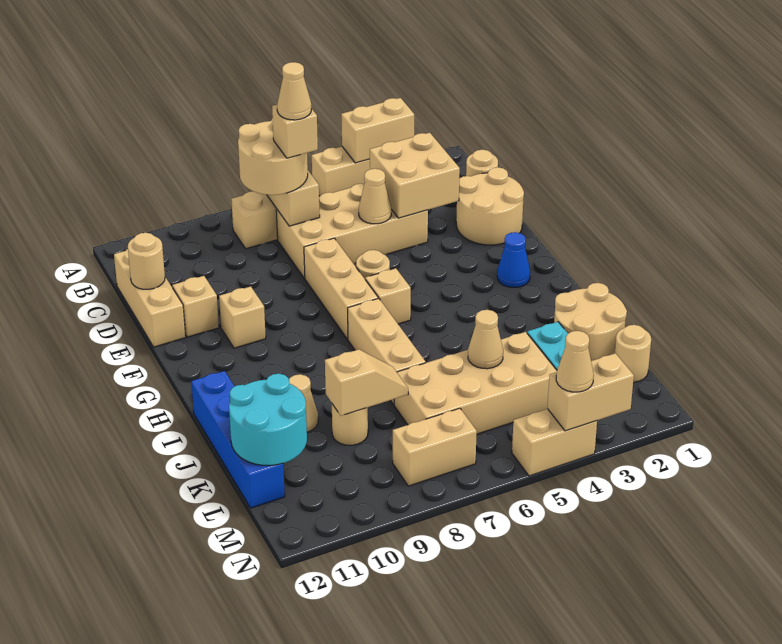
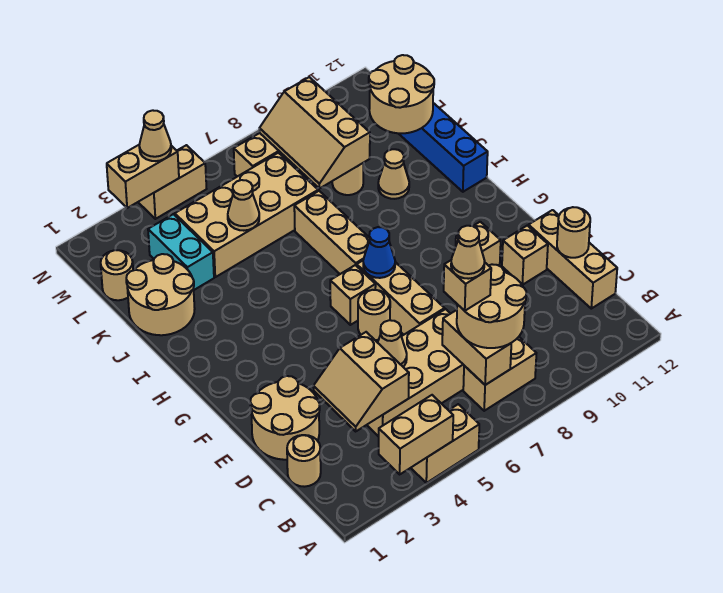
tan brick C3:D4 level 2 -> tan slope C3:D4 level 2 top 4
blue cone G2 level 1 -> blue cone G7 level 2
tan slope K8:K9 level 2 top 9 -> tan slope K8:M9 level 2 top 9
cyan round brick K11:L12 level 2 -> tan round brick K11:L12 level 2

